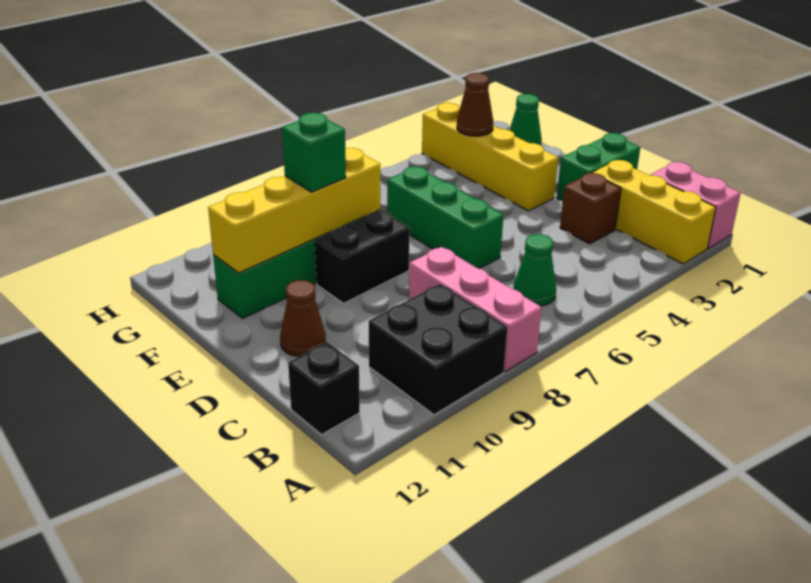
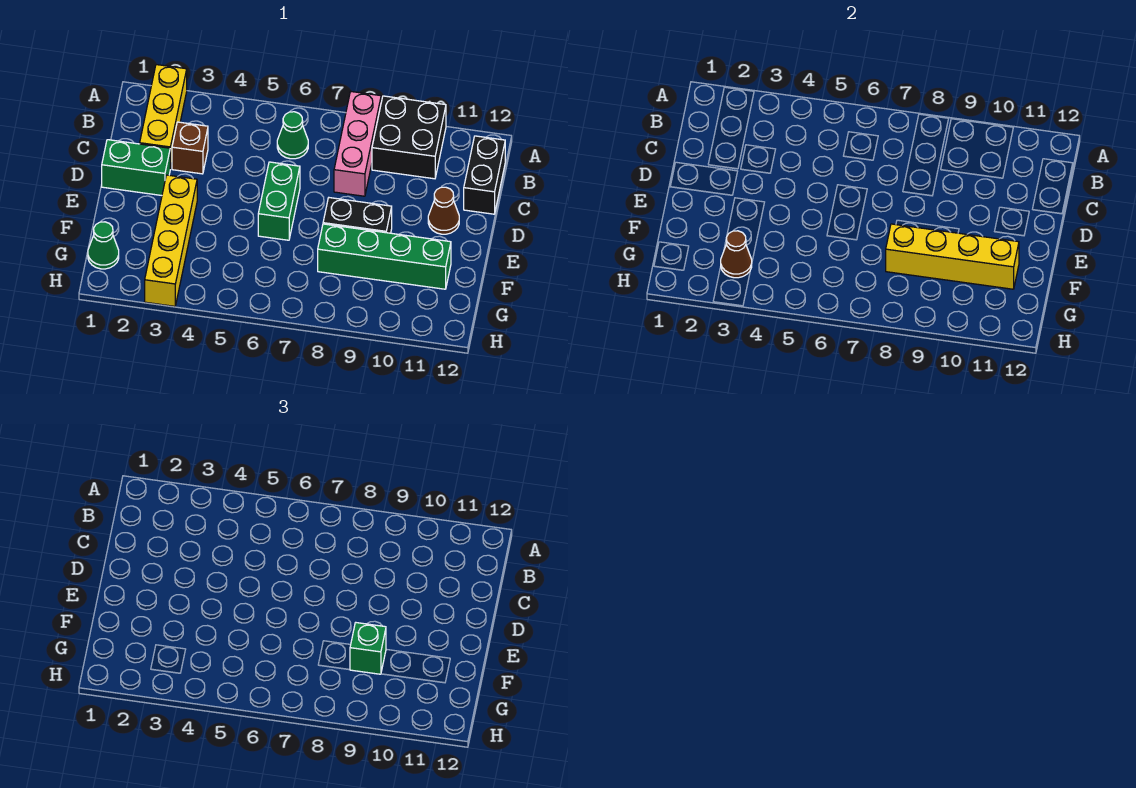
pink brick A1:B1 level 1 -> none
black brick B12 level 1 -> black brick B12:C12 level 1
green brick D6:F6 level 1 -> green brick D6:E6 level 1

